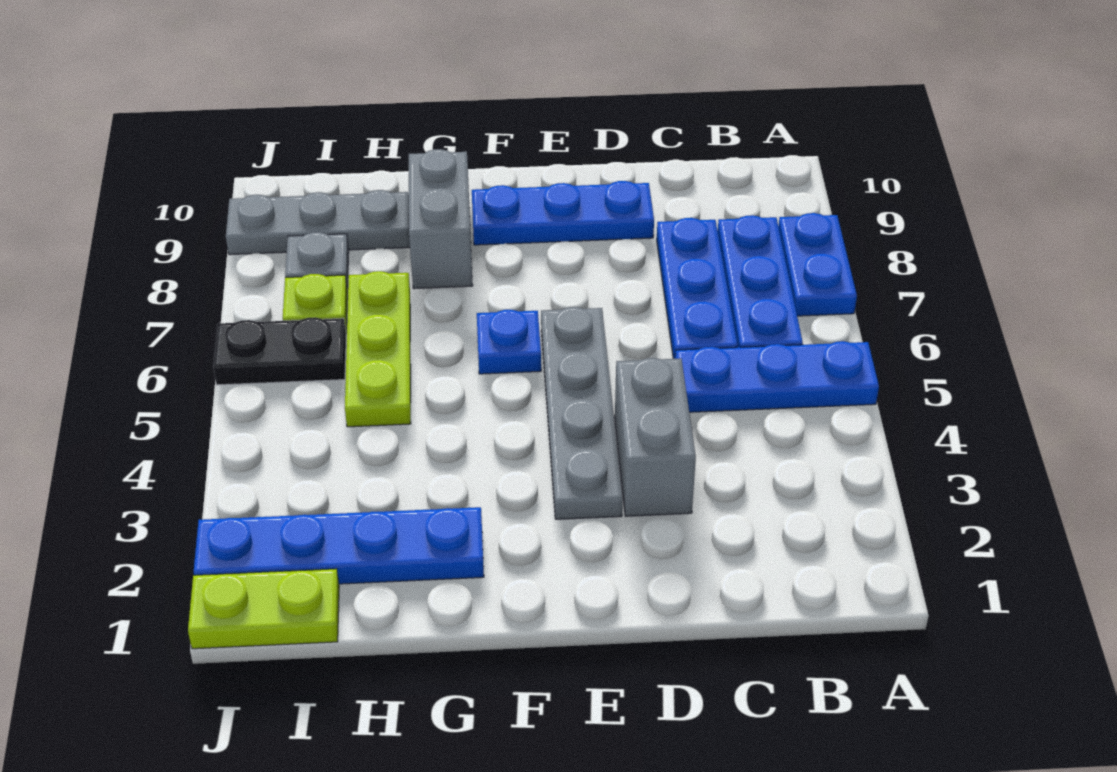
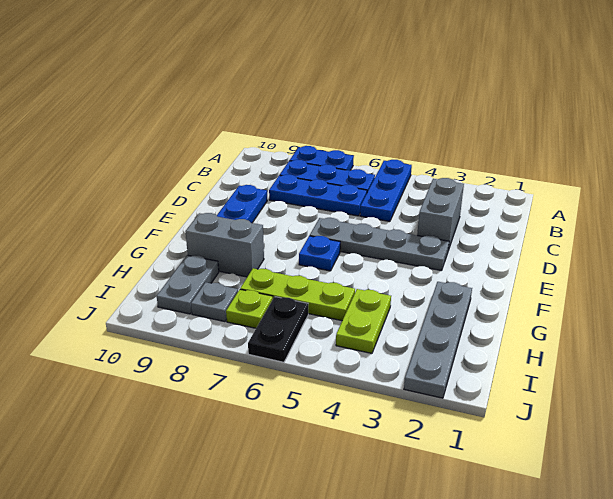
grey brick D3:D4 level 1 -> grey brick C3:D3 level 1
blue plate G2:J2 level 1 -> grey plate G2:J2 level 1
grey plate H9:J9 level 1 -> grey plate H9:I9 level 1
lime plate I1:J1 level 1 -> lime plate H4:I4 level 1

